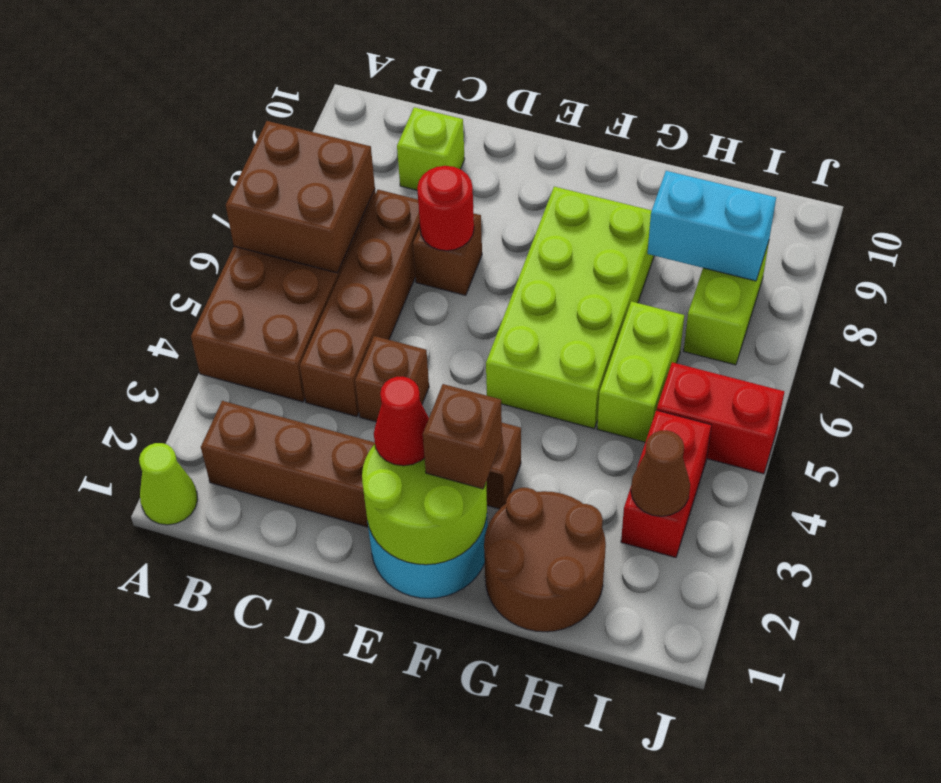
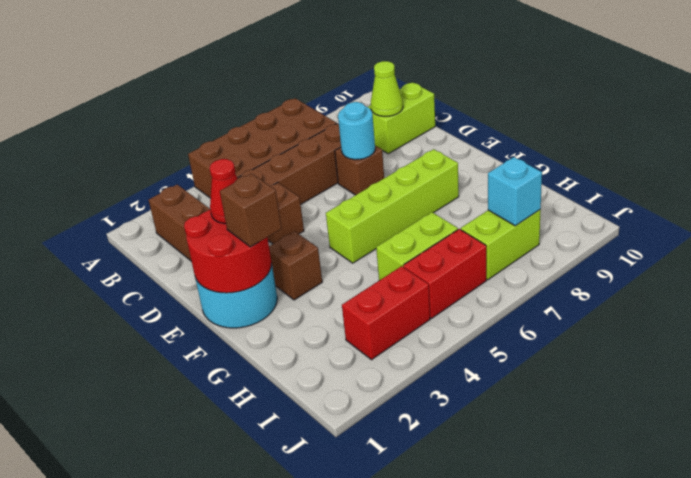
lime cone A1 level 1 -> lime cone C9 level 2
brown brick A6:B7 level 2 -> none
lime brick C9 level 1 -> lime brick C9:C10 level 1
red round brick D7 level 2 -> cyan round brick D7 level 2
lime round brick E1:F2 level 2 -> red round brick E1:F2 level 2
lime brick F5:G8 level 1 -> lime brick F5:F8 level 1
brown round brick G1:H2 level 1 -> none
cyan brick H8:I8 level 2 -> cyan brick I8 level 2
brown cone I3 level 2 -> none
red brick I5:J5 level 1 -> red brick I5:I6 level 1

